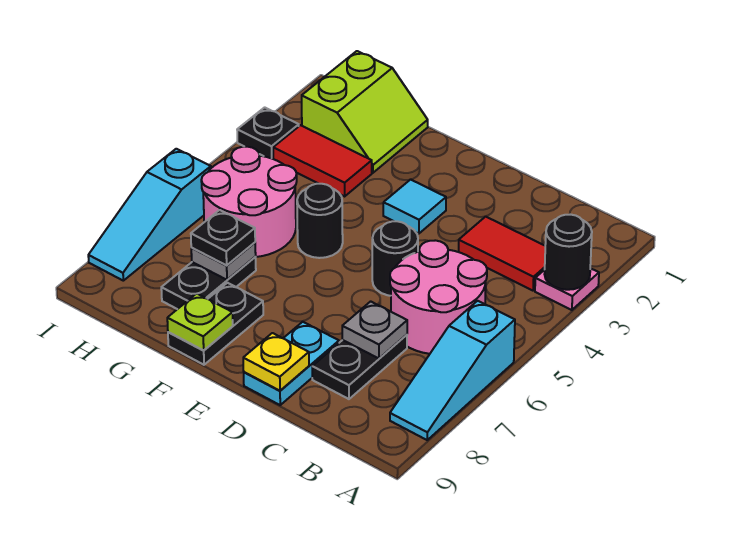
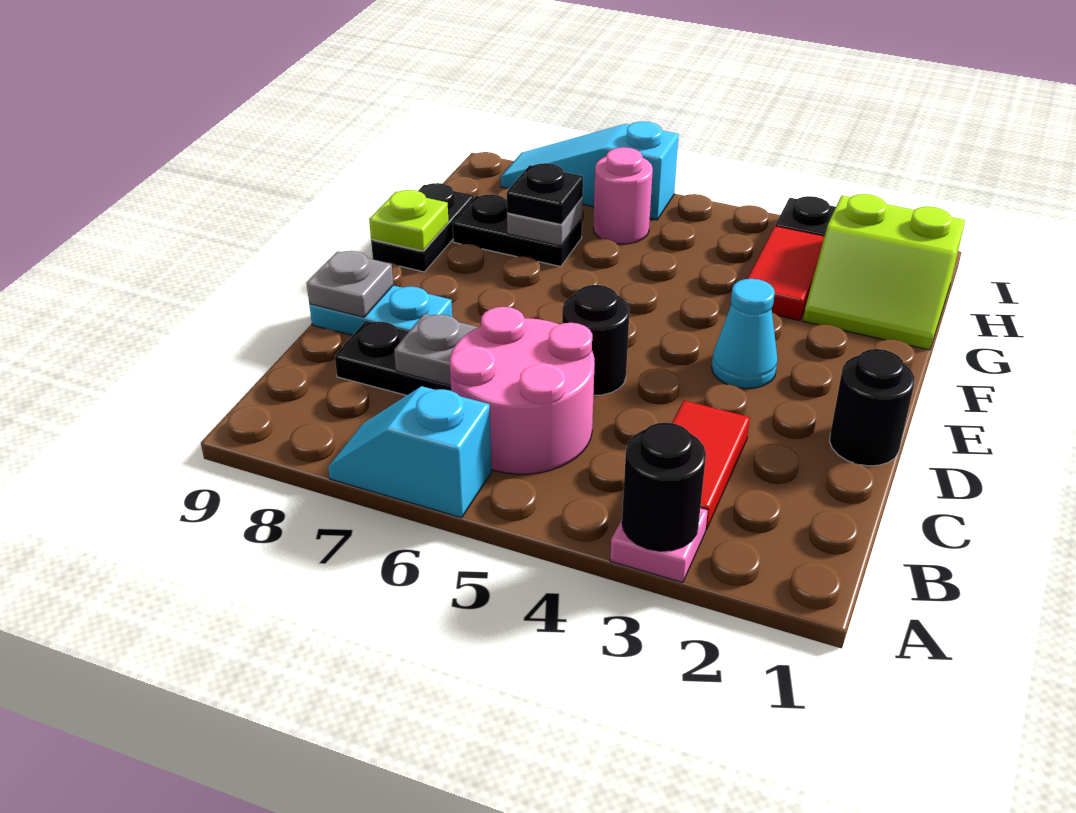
cyan slope A6:A8 level 1 top 6 -> cyan slope A6:A7 level 1 top 6
yellow plate D9 level 2 -> grey plate D9 level 2
cyan tile E3 level 1 -> cyan cone E3 level 1
black round brick F5 level 1 -> black round brick D1 level 1
black plate F8:F9 level 1 -> black plate F9:G9 level 1
pink round brick G5:H6 level 1 -> pink round brick H6 level 1

